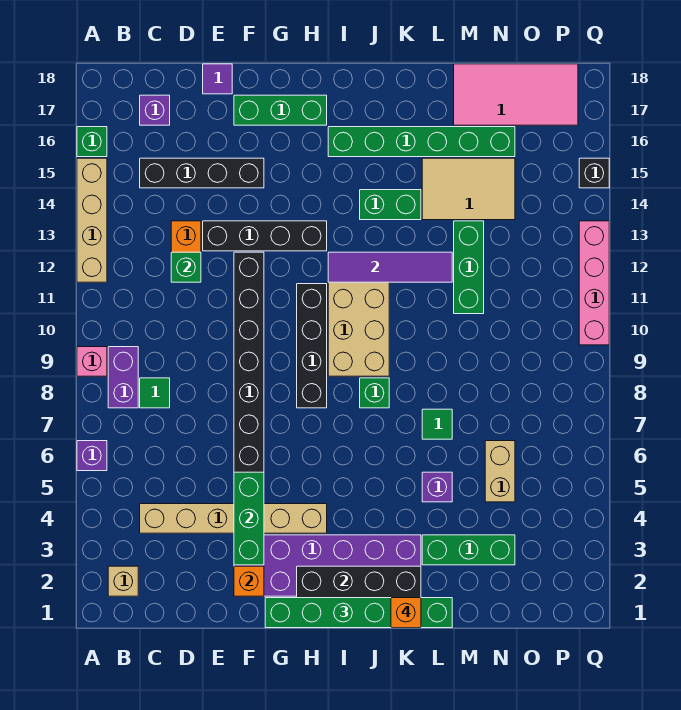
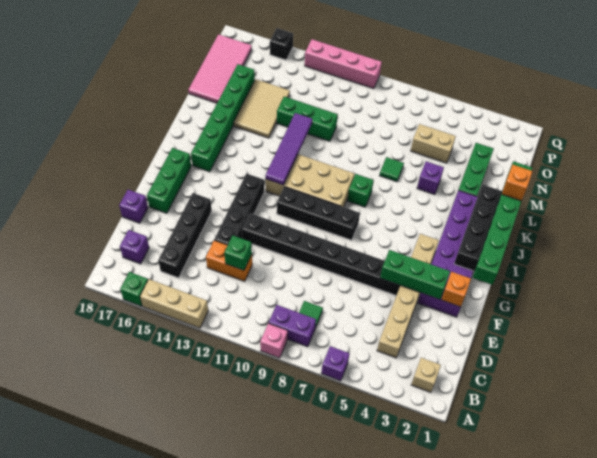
tan brick A12:A15 level 1 -> tan brick A13:A15 level 1
purple tile E18 level 1 -> purple brick E18 level 1
green brick J14:K14 level 1 -> none

